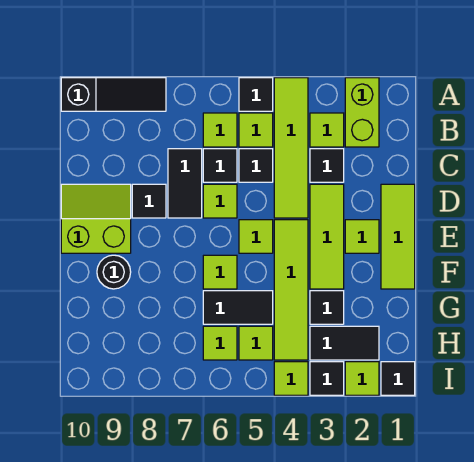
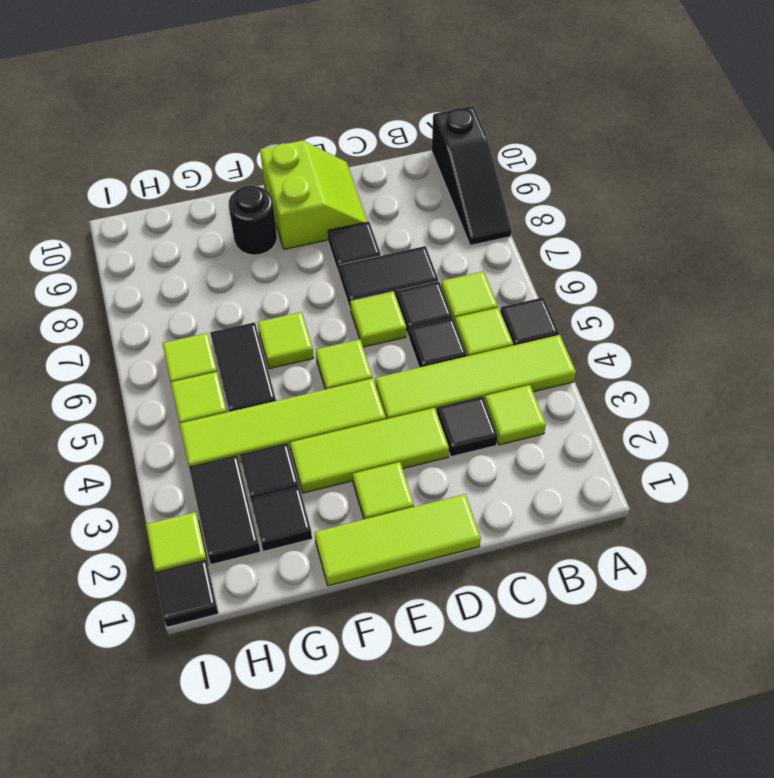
lime brick A2:B2 level 1 -> none
black tile I3 level 1 -> black tile G2 level 1
lime tile I4 level 1 -> none

